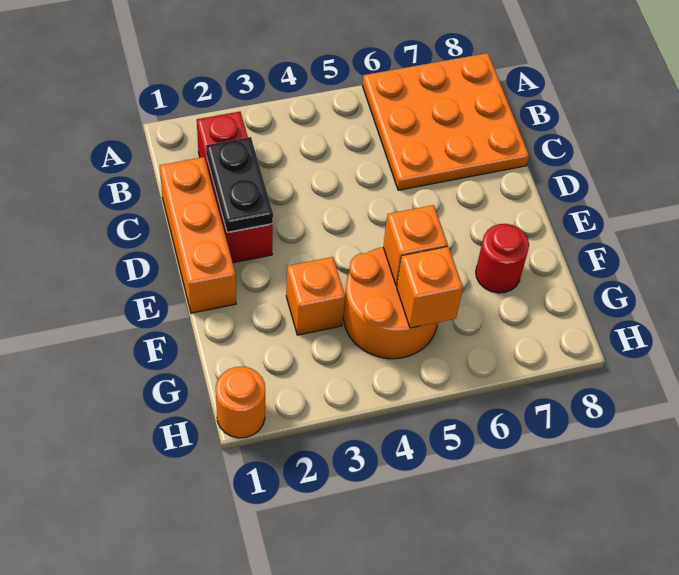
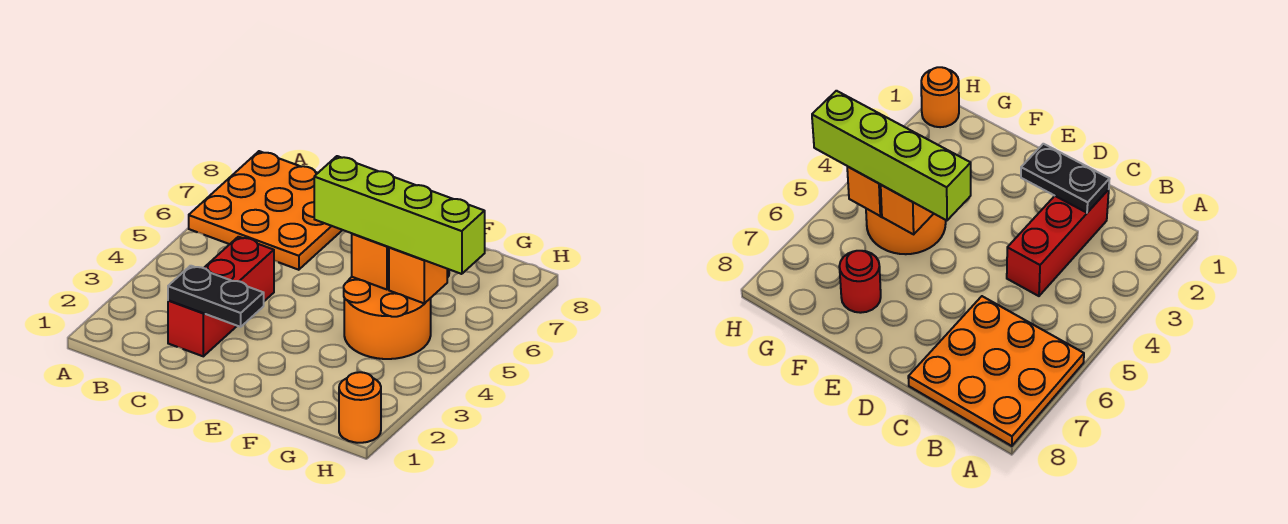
red brick B2:D2 level 1 -> red brick C2:C4 level 1
orange brick C1:E1 level 1 -> none
none -> lime brick E5:H5 level 3
orange brick F3 level 1 -> none

